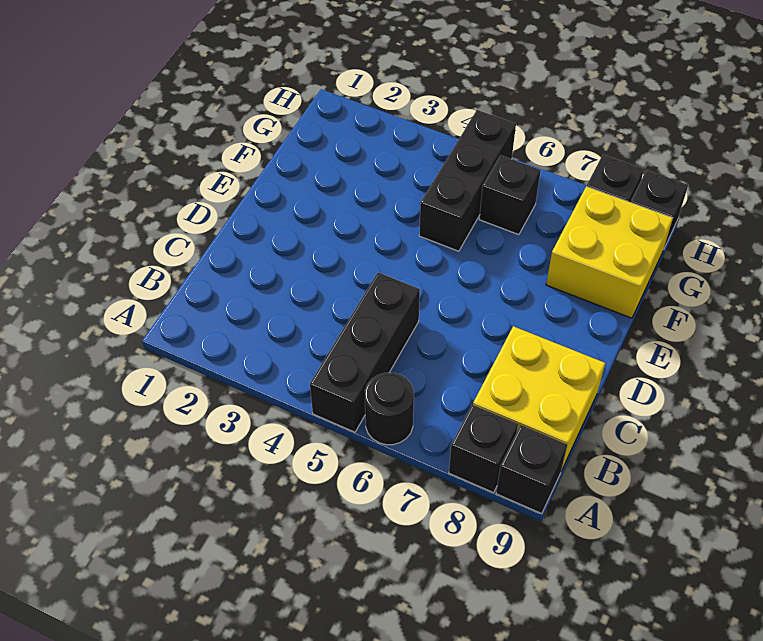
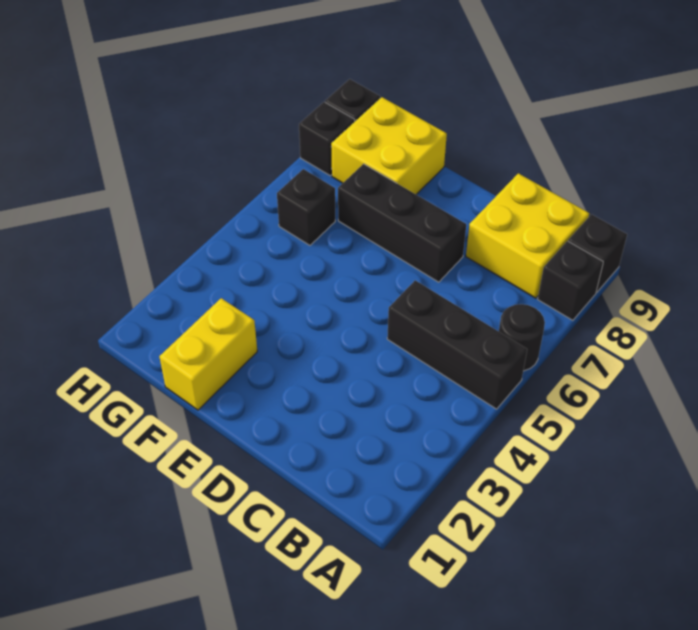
none -> yellow brick F1:F2 level 1
black brick F5:H5 level 1 -> black brick D7:F7 level 1

